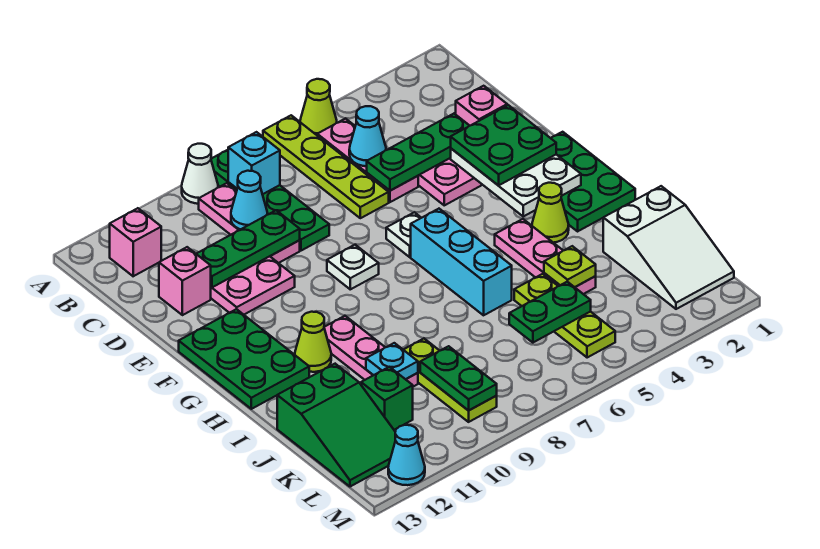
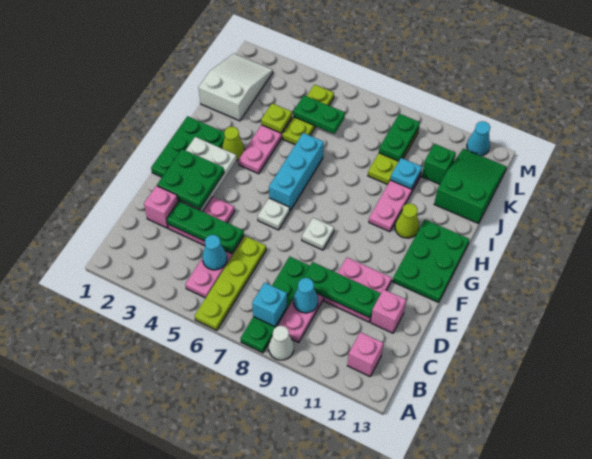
lime cone A5 level 1 -> none

